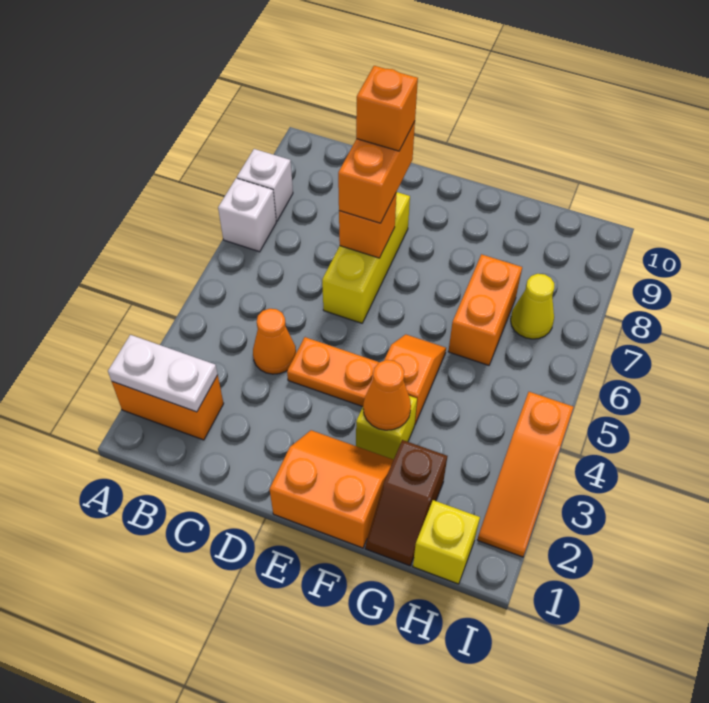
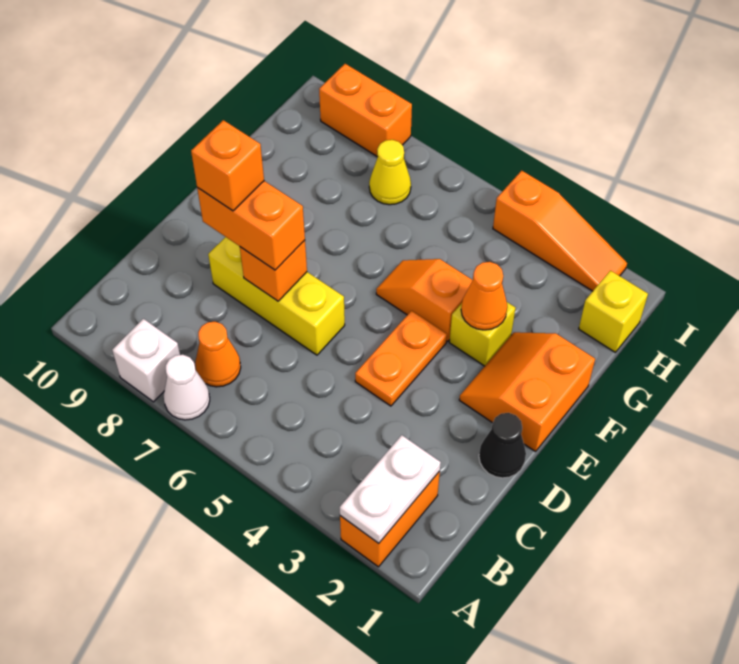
white brick A7 level 1 -> white cone A7 level 1
orange cone C4 level 1 -> orange cone B7 level 1
none -> black cone D1 level 1
brown slope G1:G2 level 1 top 2 -> none
orange brick G6:G7 level 1 -> orange brick I8:I9 level 1

